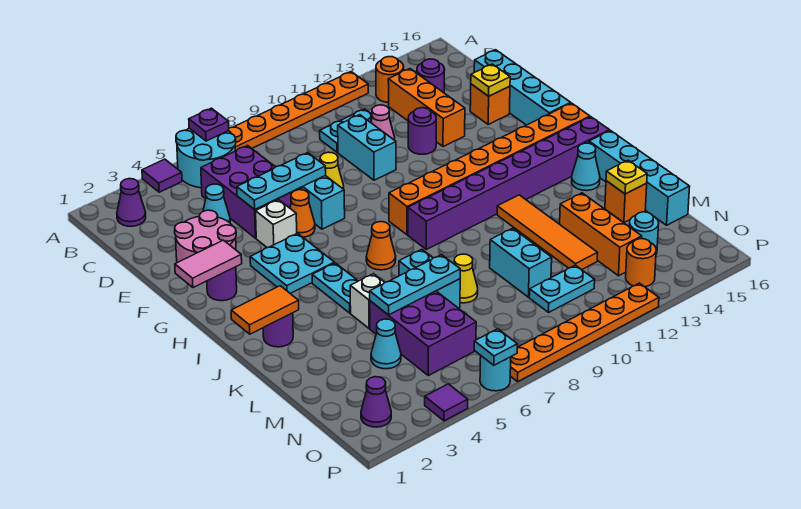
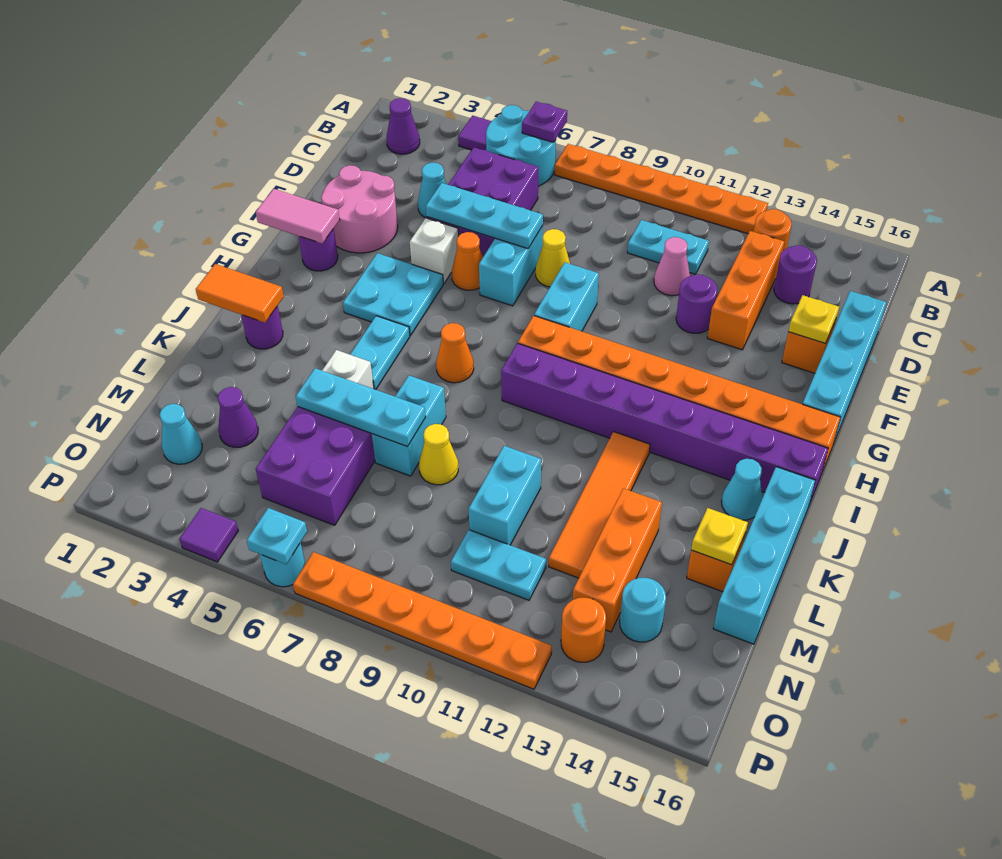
cyan brick D10:E10 level 1 -> cyan brick F9:G9 level 1
cyan cone M4 level 1 -> cyan cone N2 level 1
purple cone O2 level 1 -> purple cone M3 level 1

